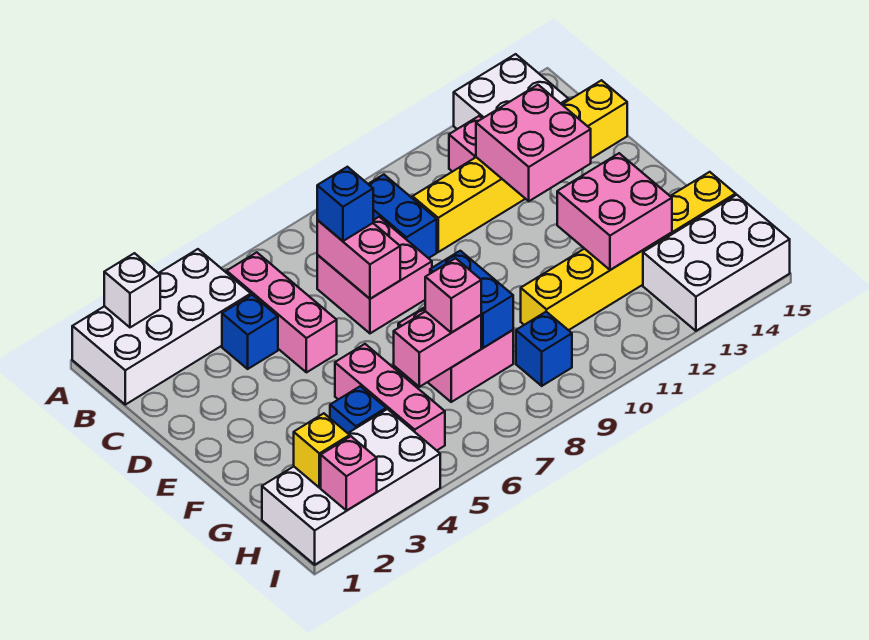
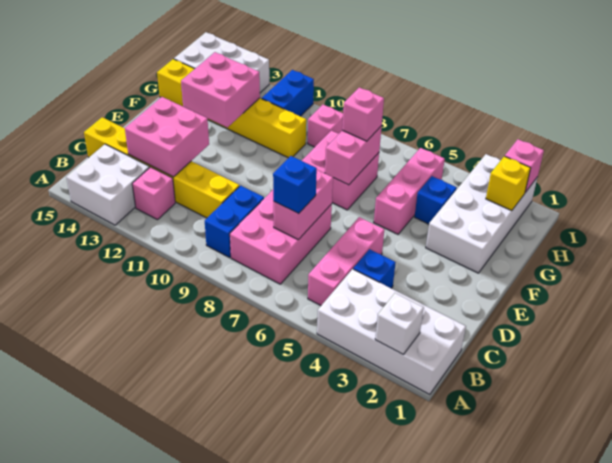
pink brick C7:D8 level 1 -> pink brick B7:D8 level 1
blue brick F8:G8 level 2 -> blue brick H11:I11 level 1
pink brick G6:G7 level 2 -> pink brick F7:G7 level 2
white brick H1:I4 level 1 -> white brick F2:I3 level 1
blue brick H9 level 1 -> pink brick H9 level 1

